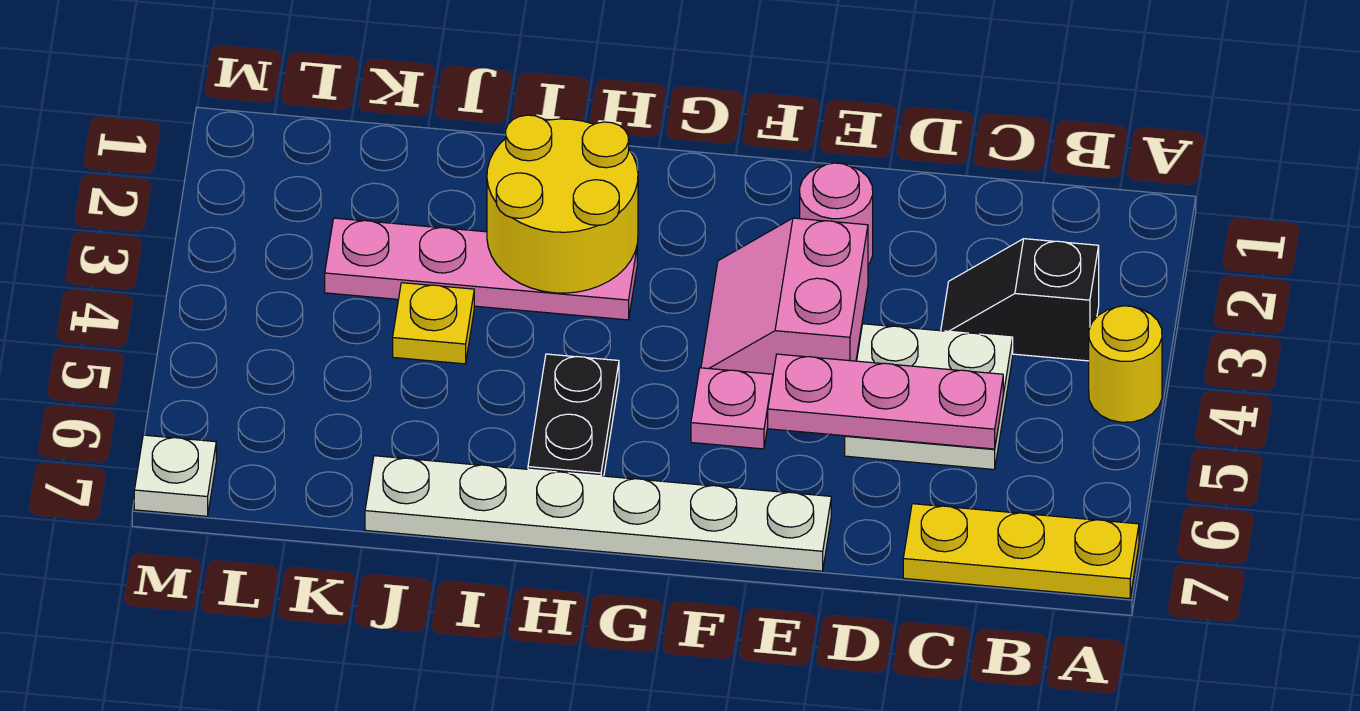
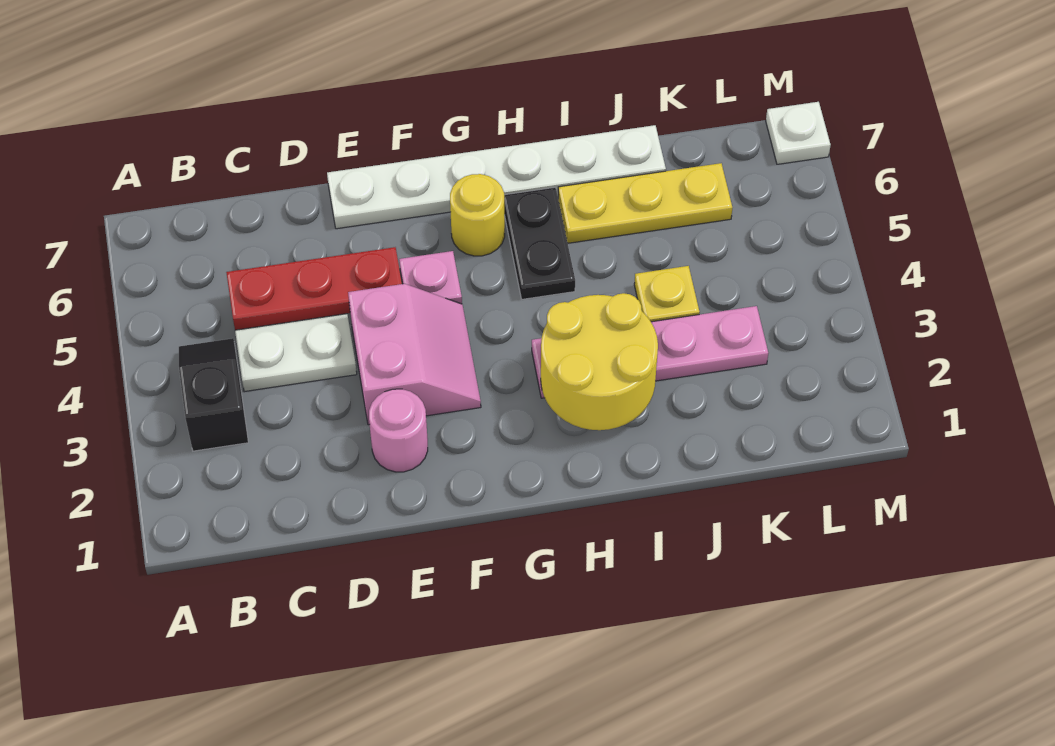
yellow round brick A4 level 1 -> yellow round brick G6 level 1
yellow plate A7:C7 level 1 -> yellow plate I6:K6 level 1
black slope B3:C3 level 1 top B -> black slope B3:B4 level 1 top 3
pink plate C5:E5 level 2 -> red plate C5:E5 level 2

